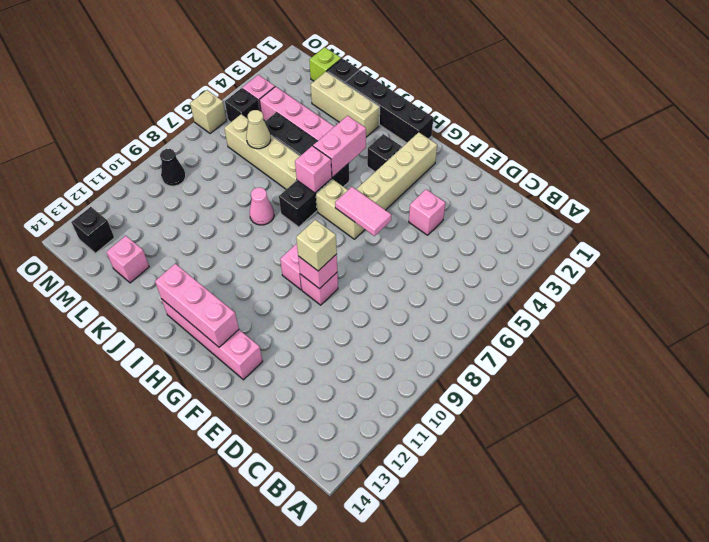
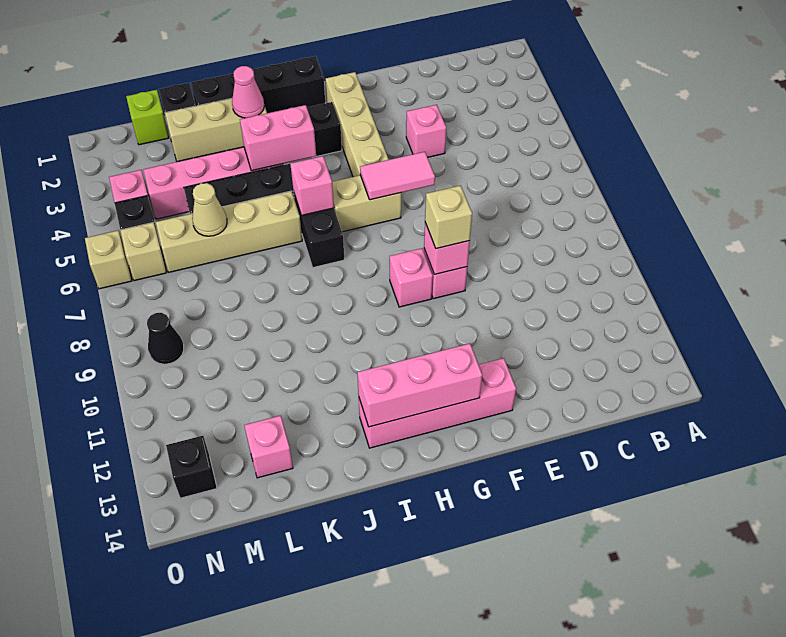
pink brick I4:I5 level 2 -> pink brick I4:J4 level 2
pink cone J8 level 1 -> pink cone J2 level 2
none -> tan brick N6 level 1

